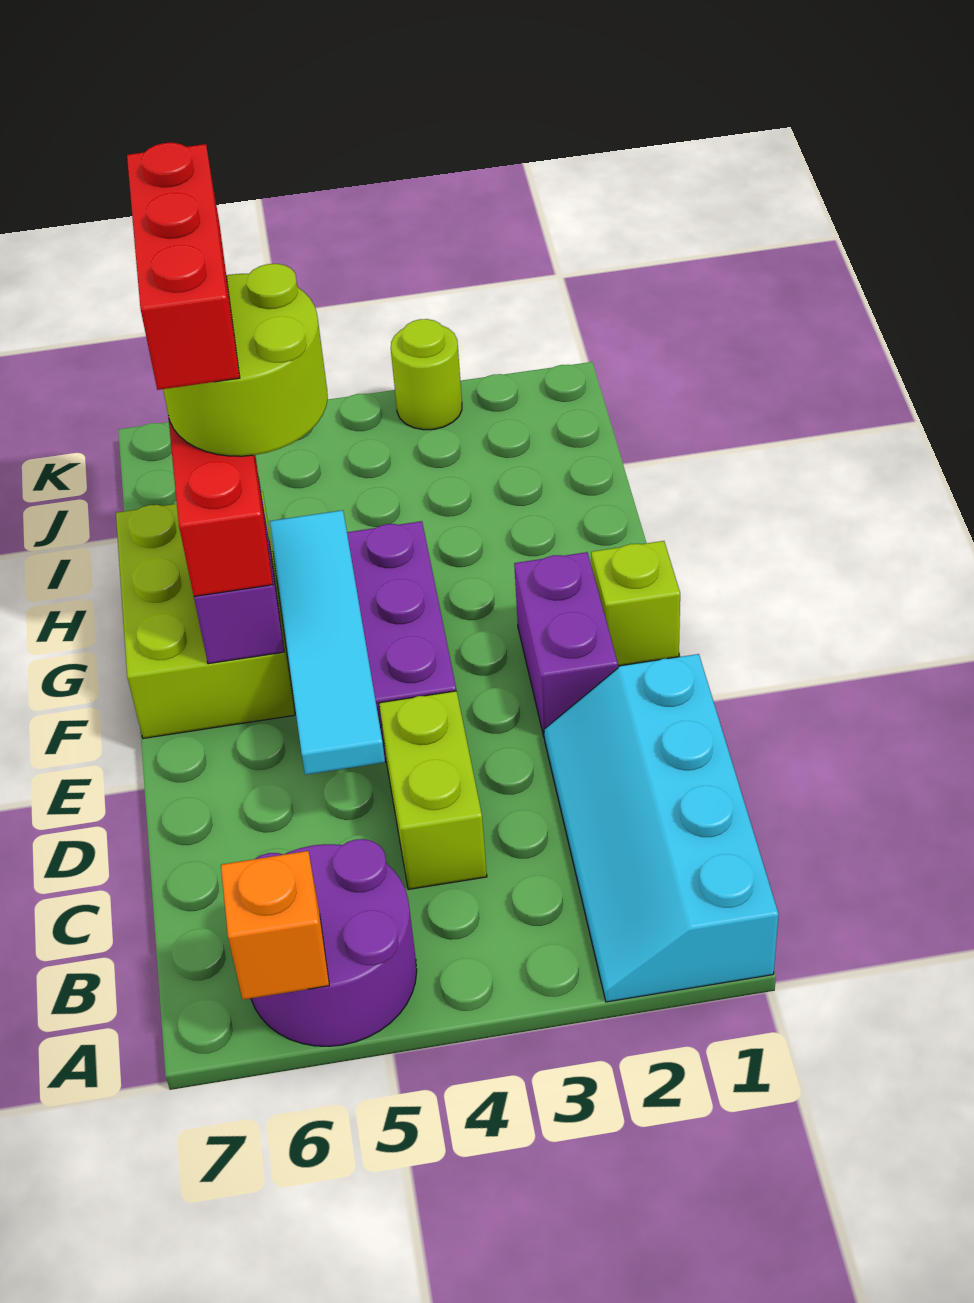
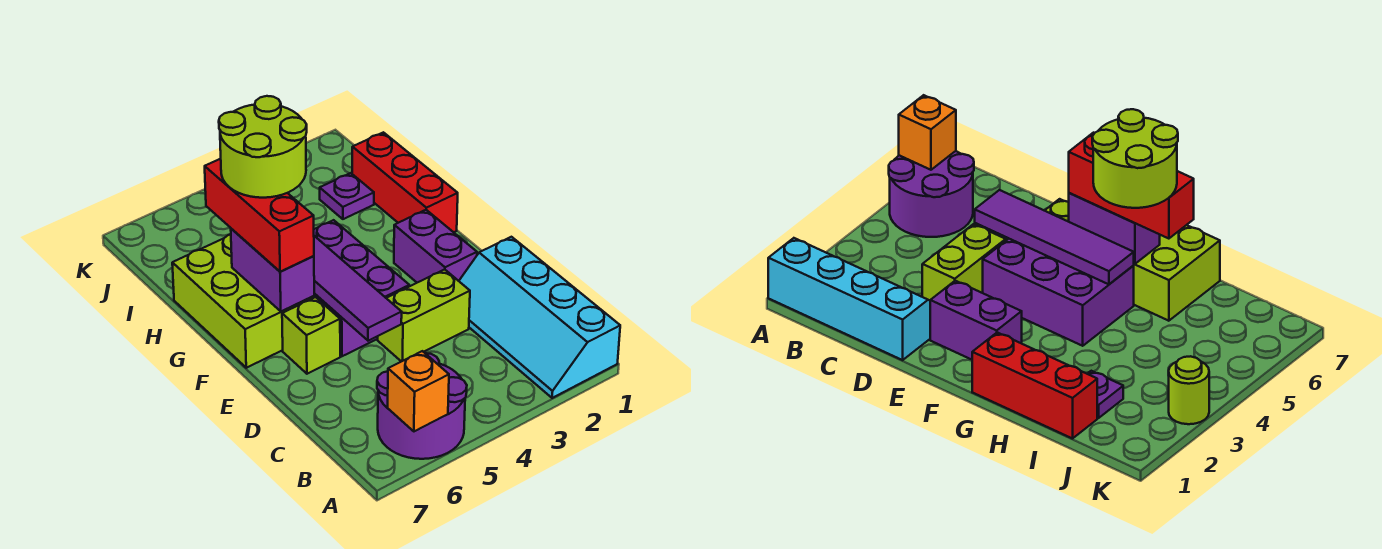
lime brick C4:D4 level 1 -> lime brick D3:D4 level 1
cyan tile D5:G5 level 2 -> purple tile D5:G5 level 2
lime brick F1 level 1 -> lime brick E6 level 1
red brick G6:I6 level 5 -> red brick G1:I1 level 1
none -> purple plate I2 level 1

